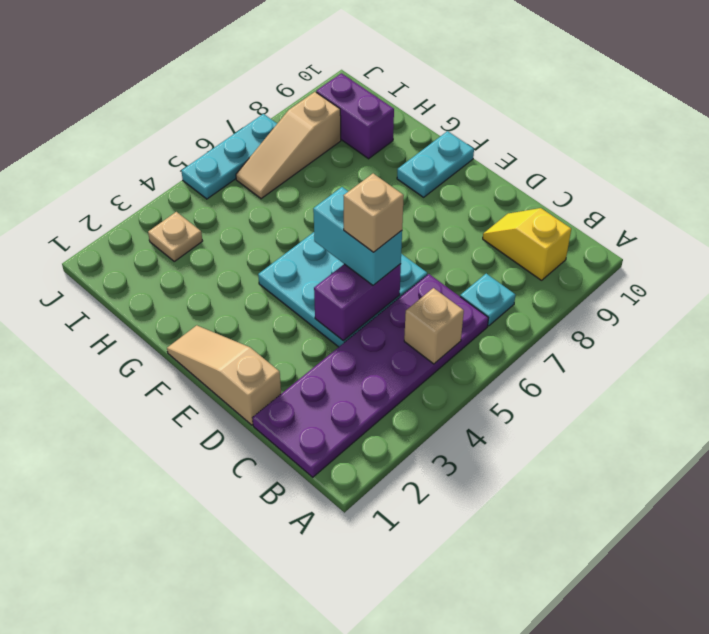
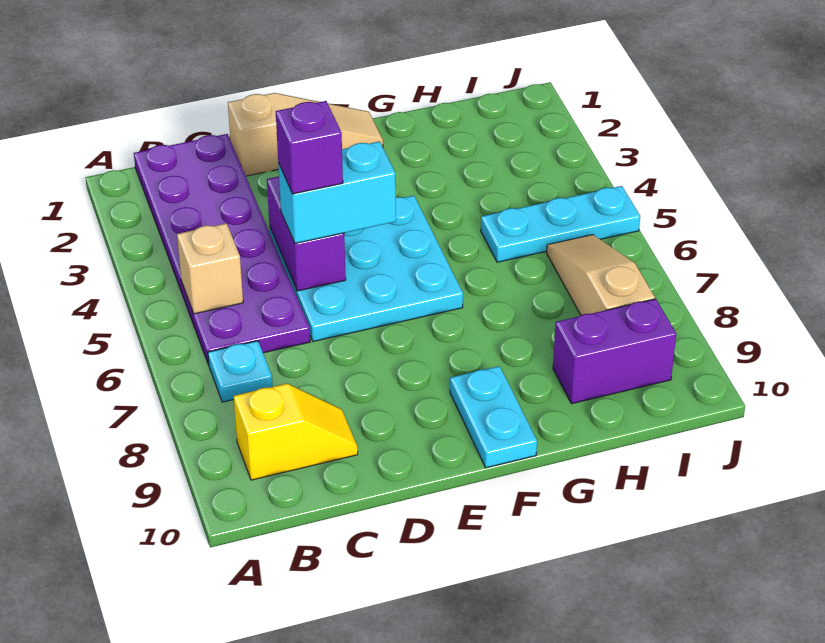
tan brick D5 level 4 -> purple brick D5 level 4
tan plate I3 level 1 -> none
cyan plate J5:J7 level 1 -> cyan plate H5:J5 level 1

